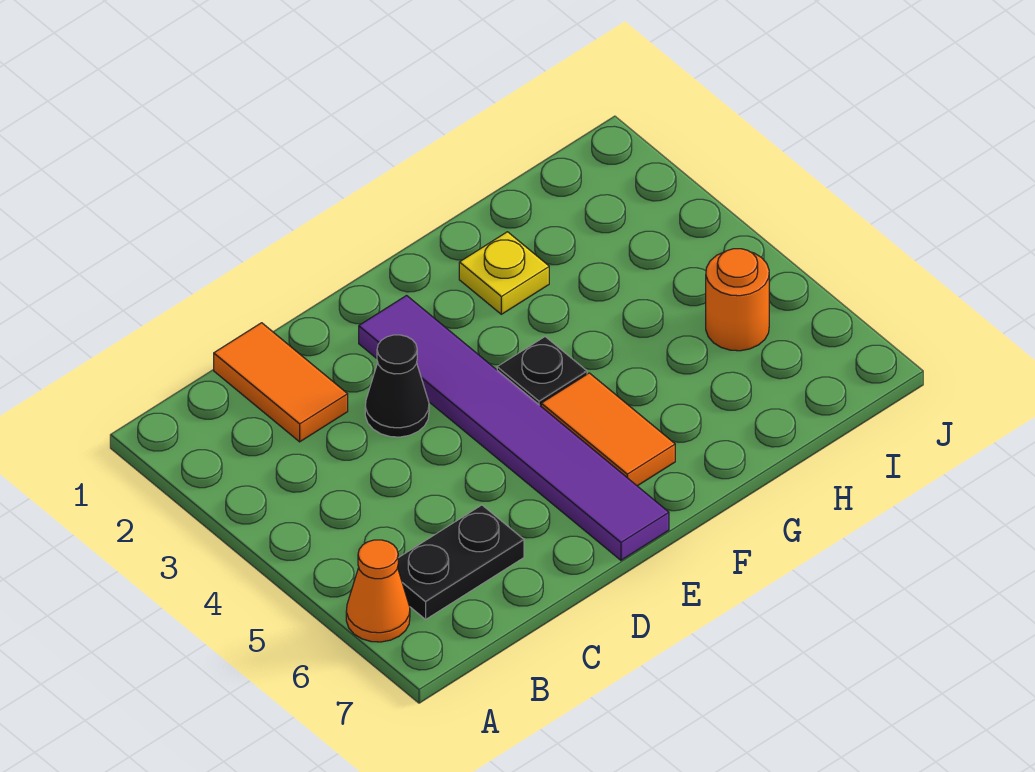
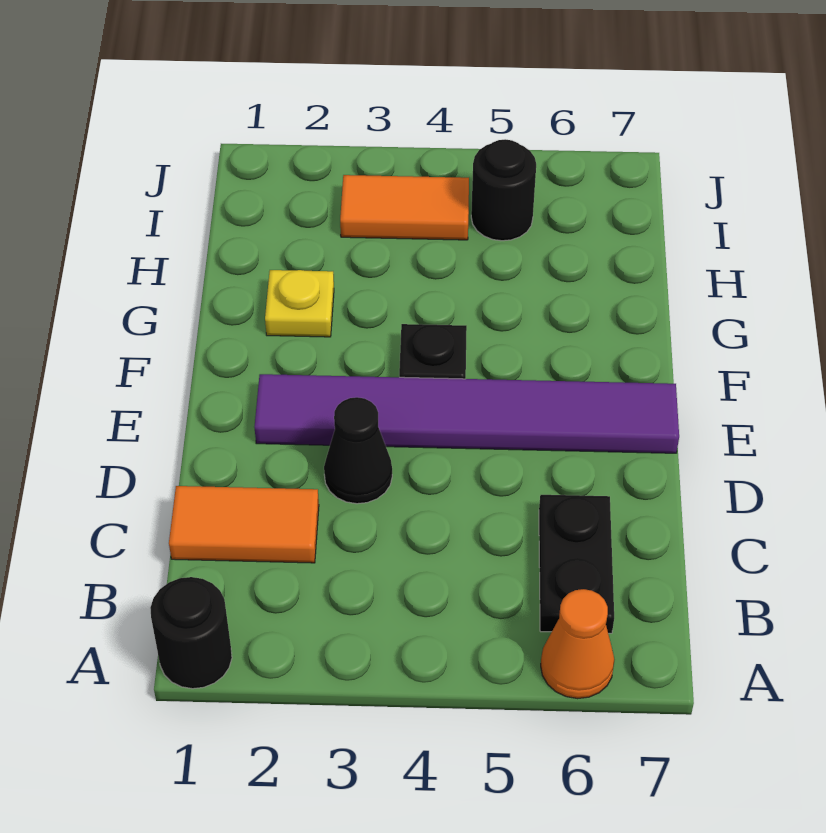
none -> black round brick A1 level 1
orange tile F5:F6 level 1 -> orange tile I3:I4 level 1
orange round brick I5 level 1 -> black round brick I5 level 1

